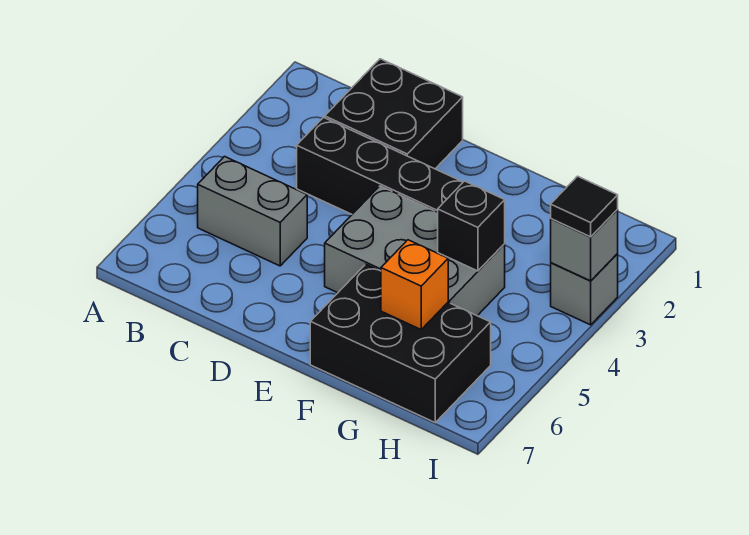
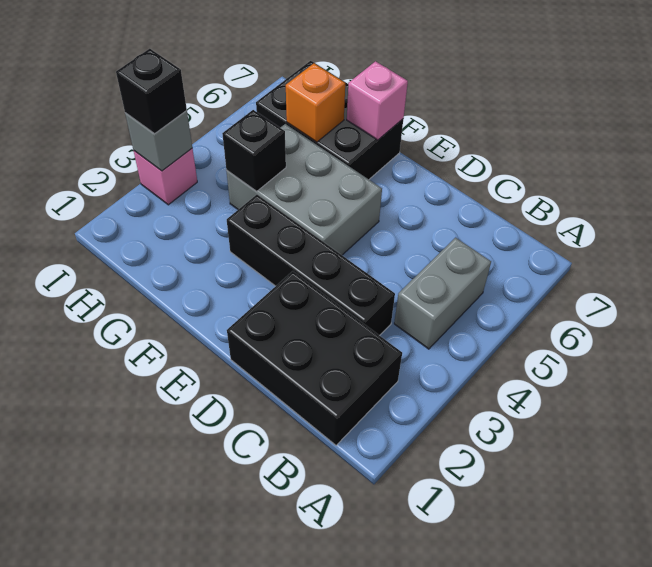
grey brick B5:C5 level 1 -> grey brick B4:B5 level 1
black brick C1:D2 level 1 -> black brick B1:D2 level 1
none -> pink brick F7 level 2
grey brick I3 level 1 -> pink brick I3 level 1
black tile I3 level 3 -> black brick I3 level 3

